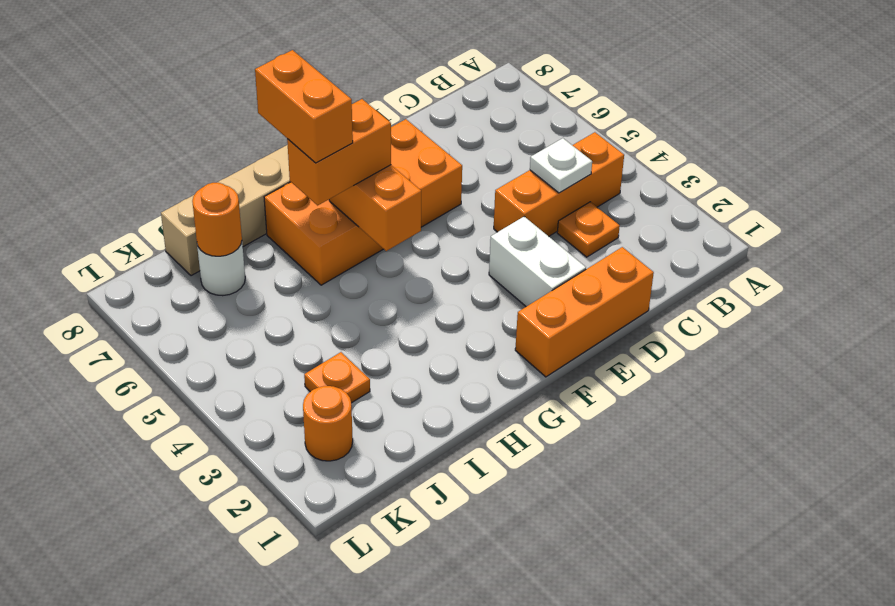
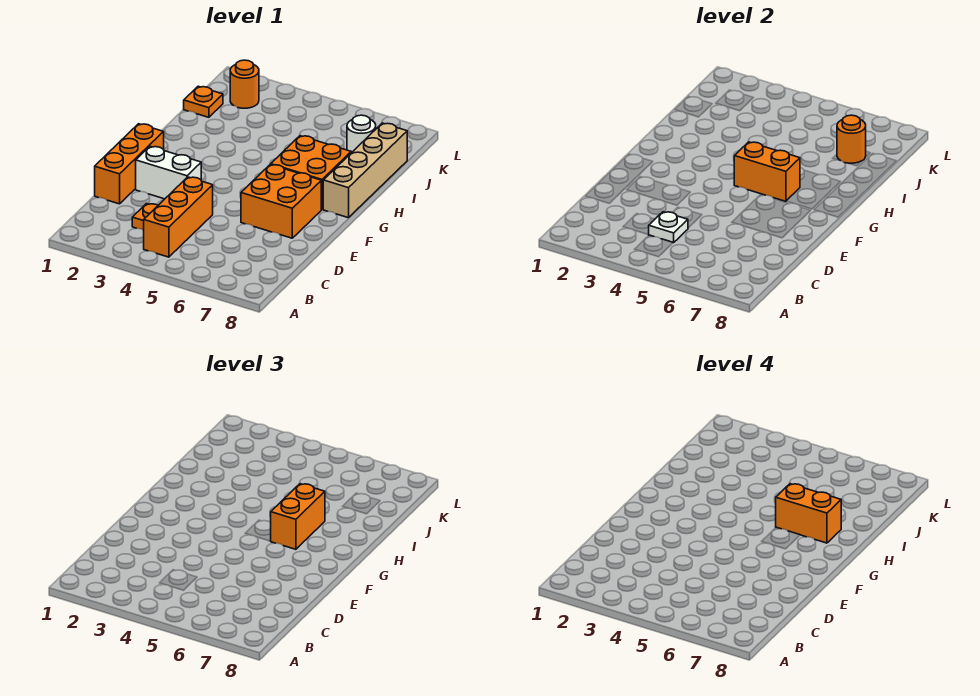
orange plate J3 level 1 -> orange plate J1 level 1

